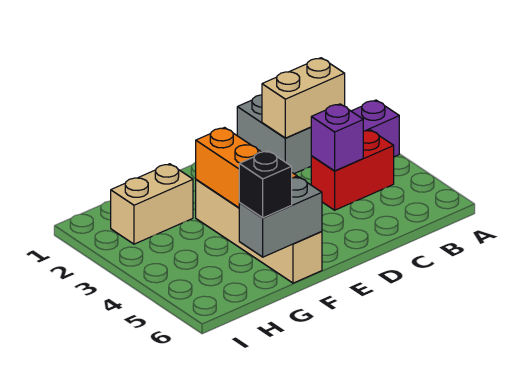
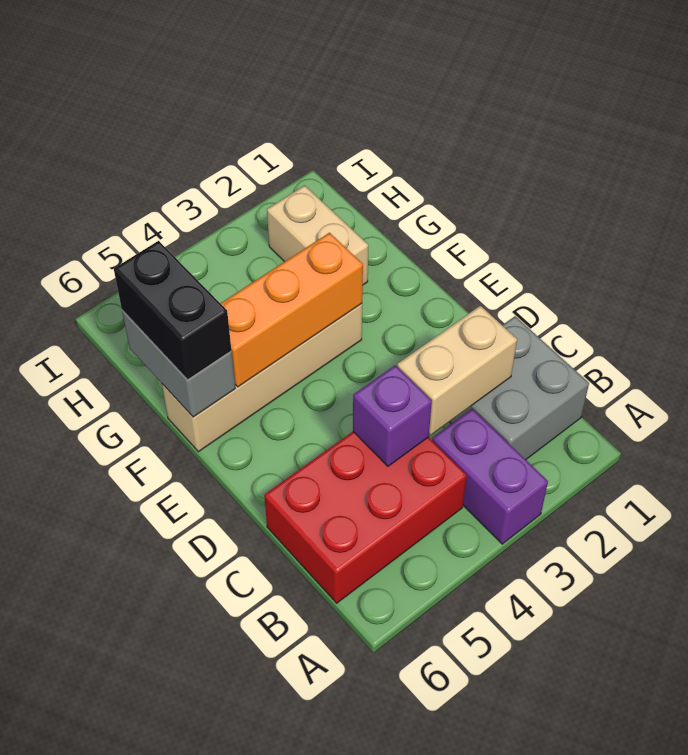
tan brick B2:C2 level 2 -> tan brick C2:C3 level 2
red brick B4:C4 level 1 -> red brick B4:C6 level 1
black brick G6 level 3 -> black brick F6:G6 level 3

